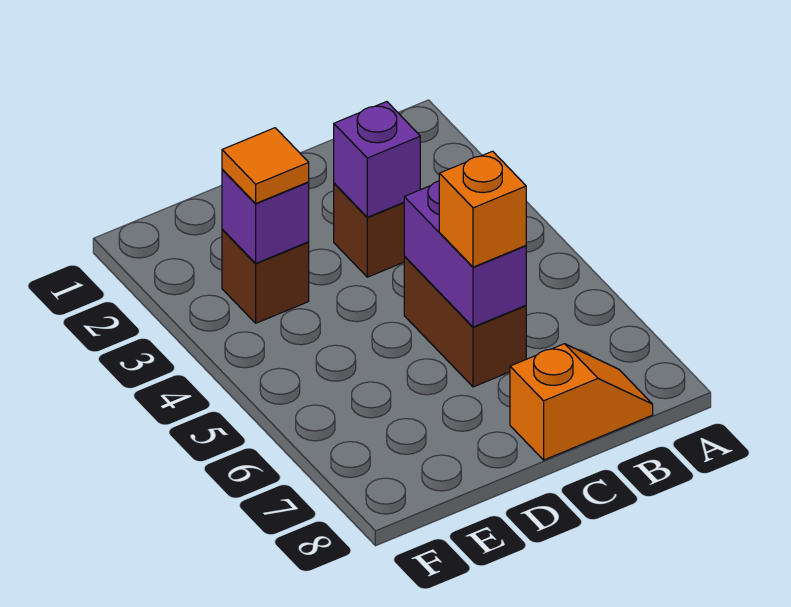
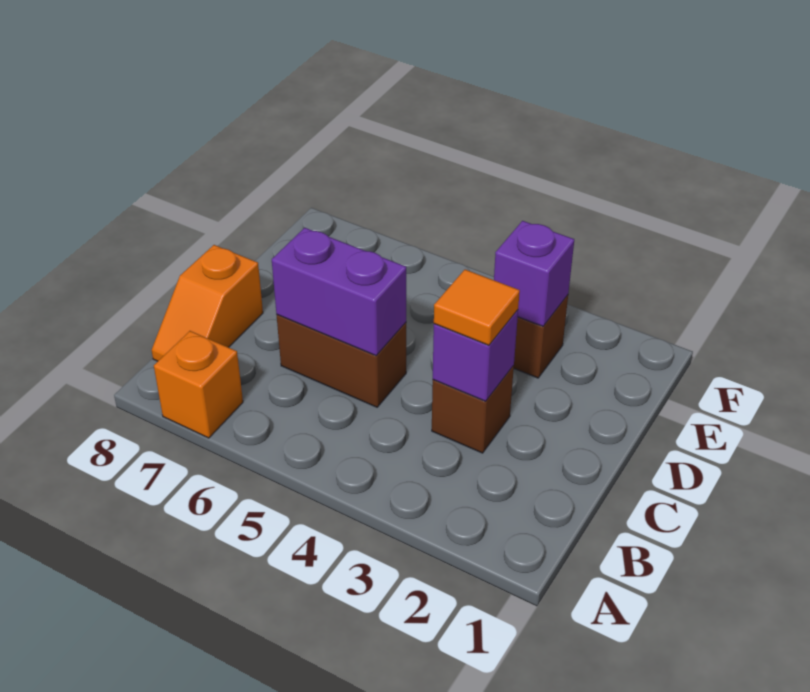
orange brick C6 level 3 -> orange brick A7 level 1
orange tile E3 level 3 -> orange tile C3 level 3

